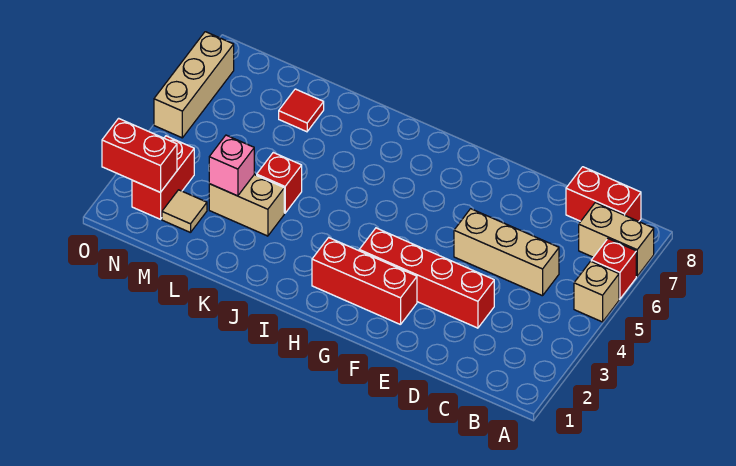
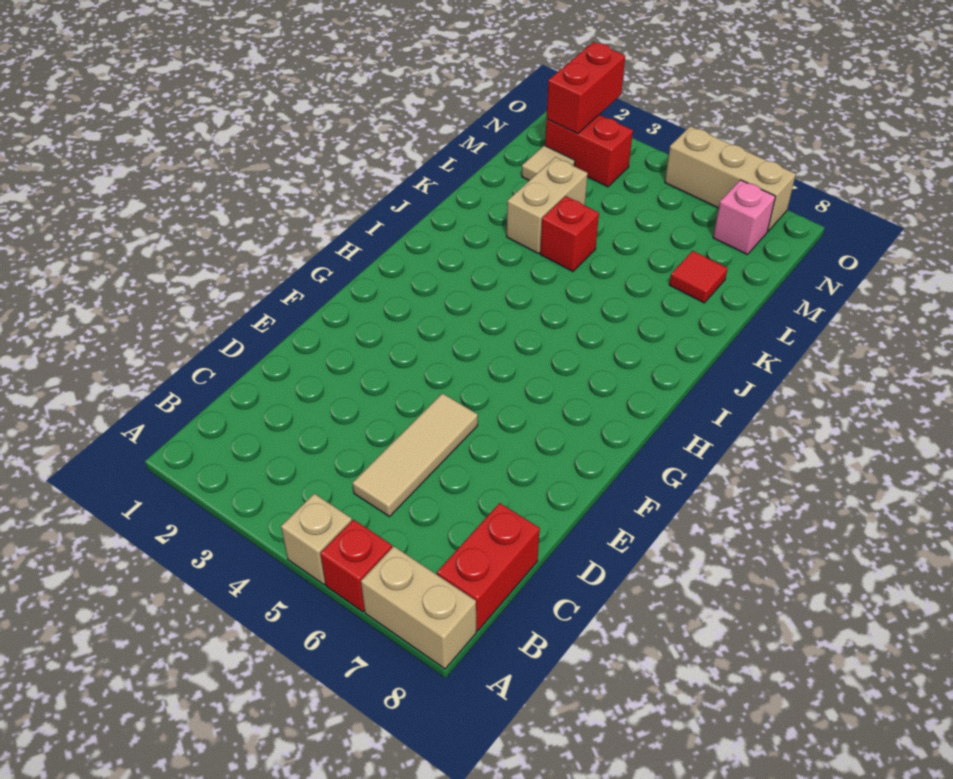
tan brick A7:B7 level 1 -> tan brick A7:A8 level 1
tan brick C5:E5 level 1 -> tan tile C5:E5 level 1
red brick D3:G3 level 1 -> none
red brick F2:H2 level 1 -> none
pink brick L3 level 2 -> pink brick N7 level 1

